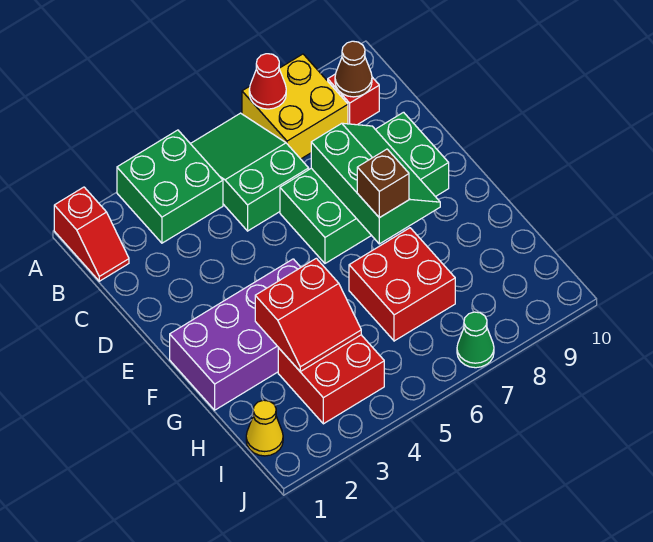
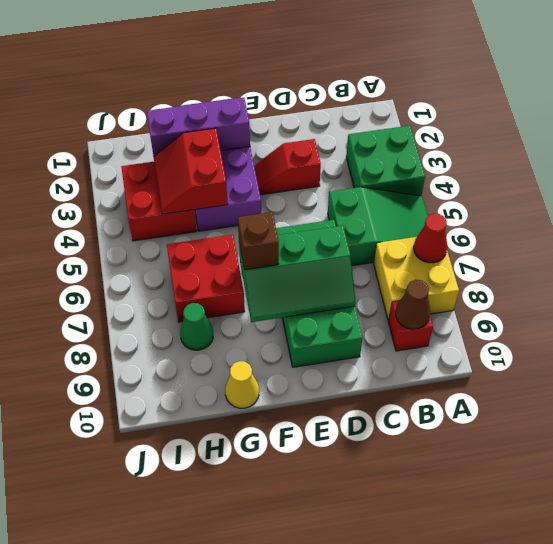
red slope A1:B1 level 1 top A -> red slope D3:E3 level 1 top D
none -> purple brick F2:H2 level 2
yellow cone I1 level 1 -> yellow cone G10 level 1
green cone J7 level 1 -> green cone H8 level 1

